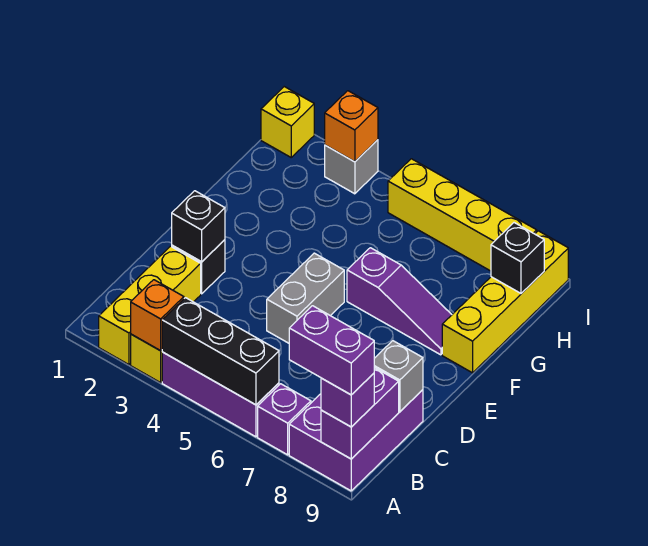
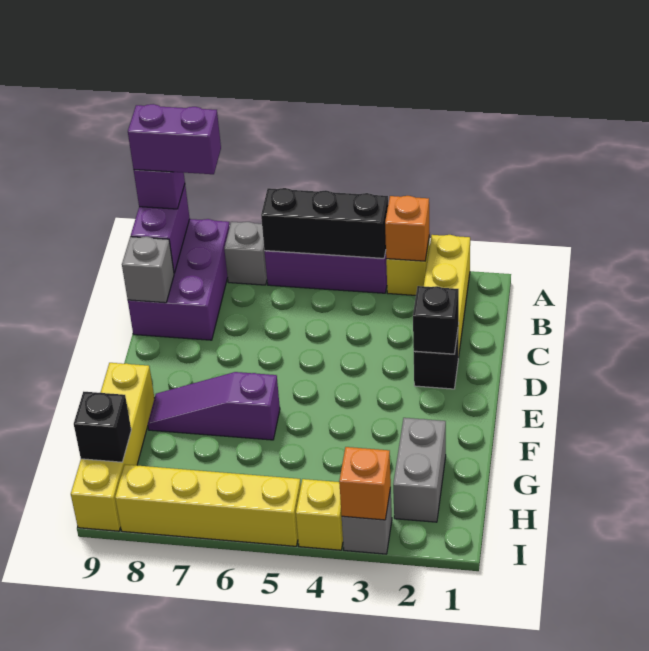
purple brick A7 level 1 -> grey brick A7 level 1
grey brick D5:E5 level 1 -> grey brick G2:H2 level 1
yellow brick I1 level 1 -> yellow brick I4 level 1

